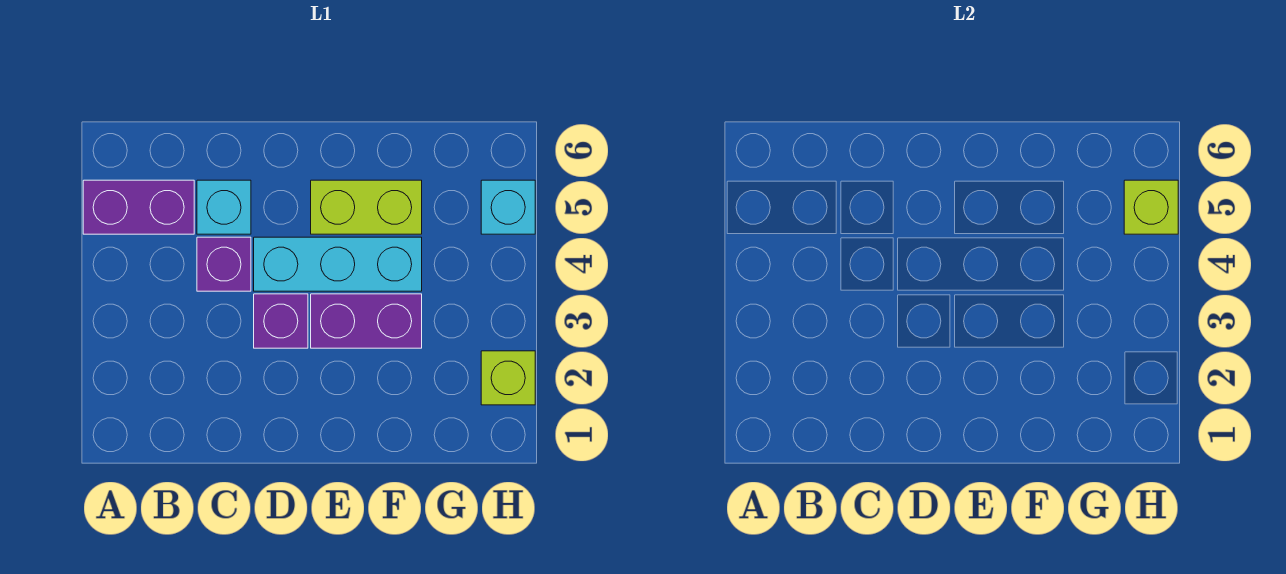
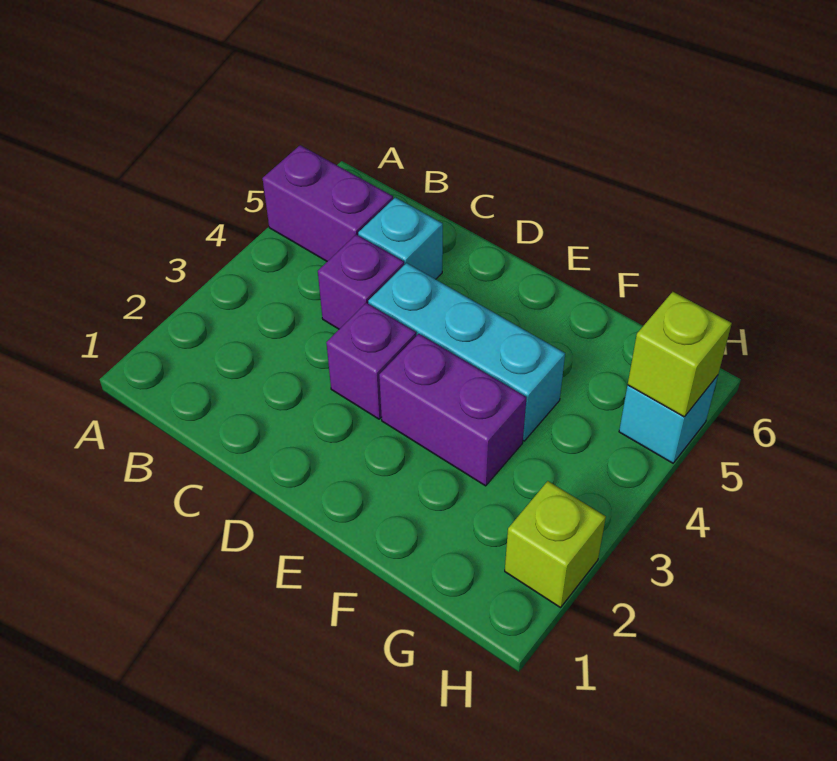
lime brick E5:F5 level 1 -> none

